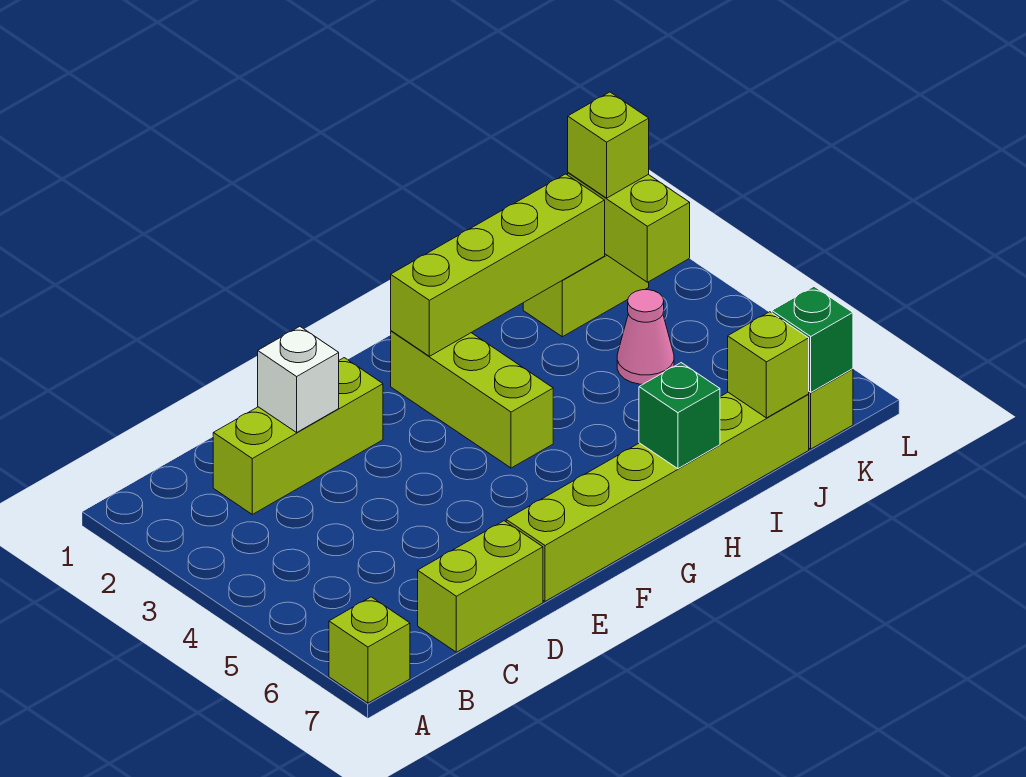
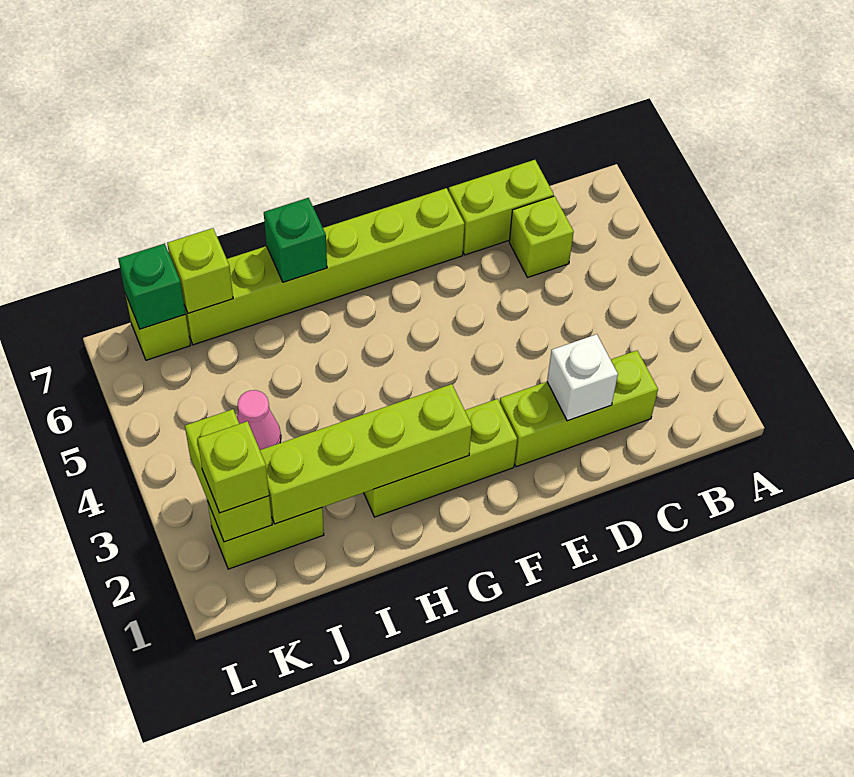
lime brick A7 level 1 -> lime brick C6 level 1
lime brick G2:G4 level 1 -> lime brick F2:H2 level 1

